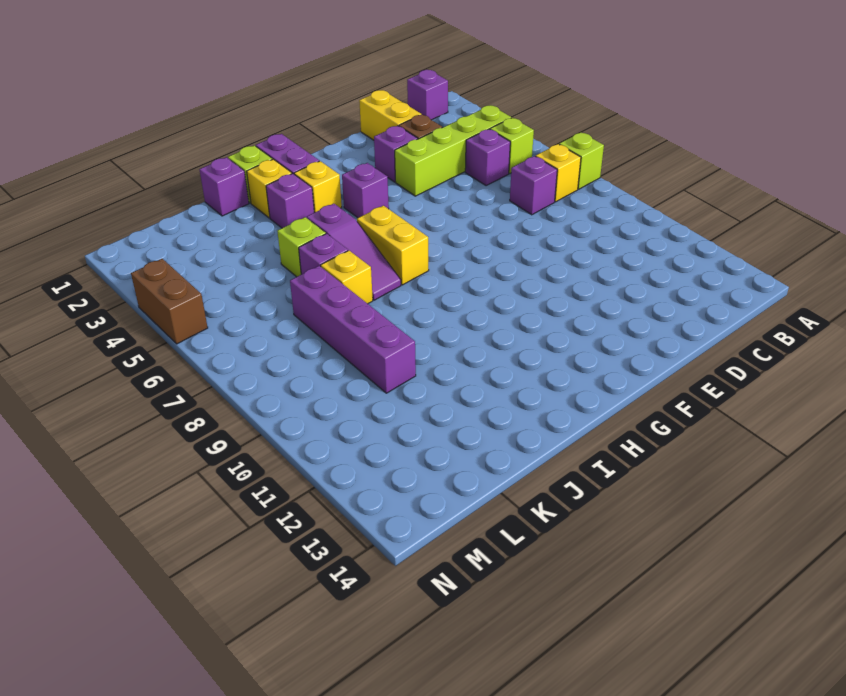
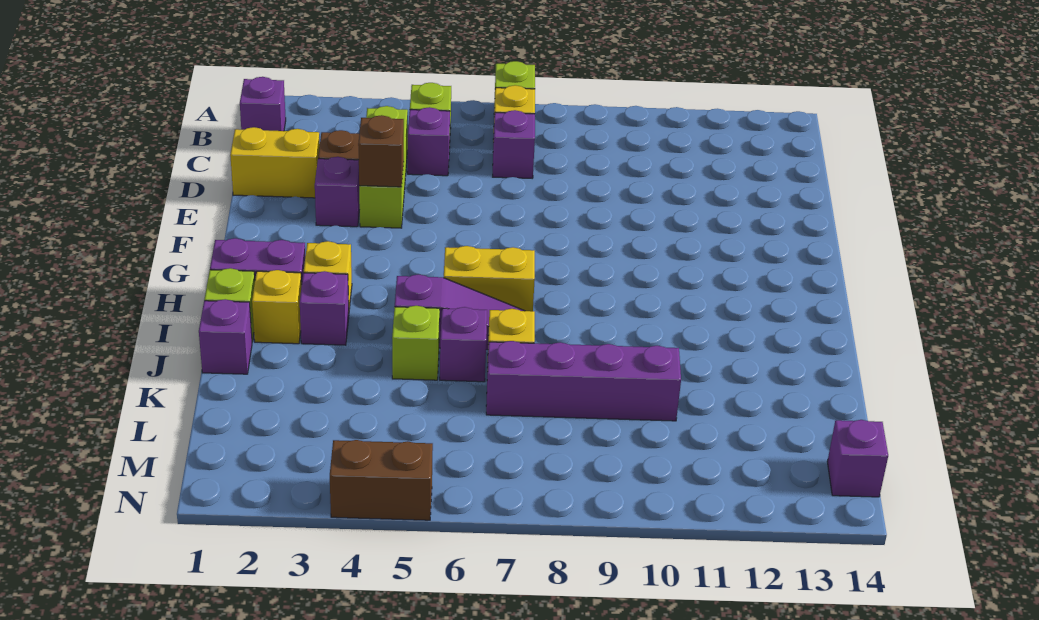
lime brick B4:E4 level 1 -> lime brick C4:E4 level 1
none -> brown brick E4 level 2
purple brick G4 level 1 -> purple brick M14 level 1

